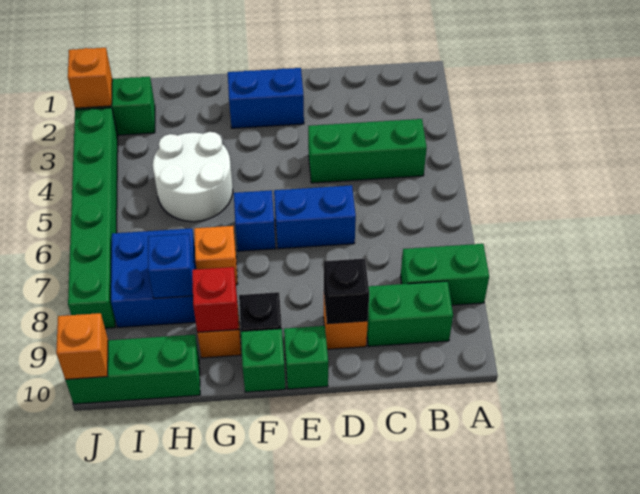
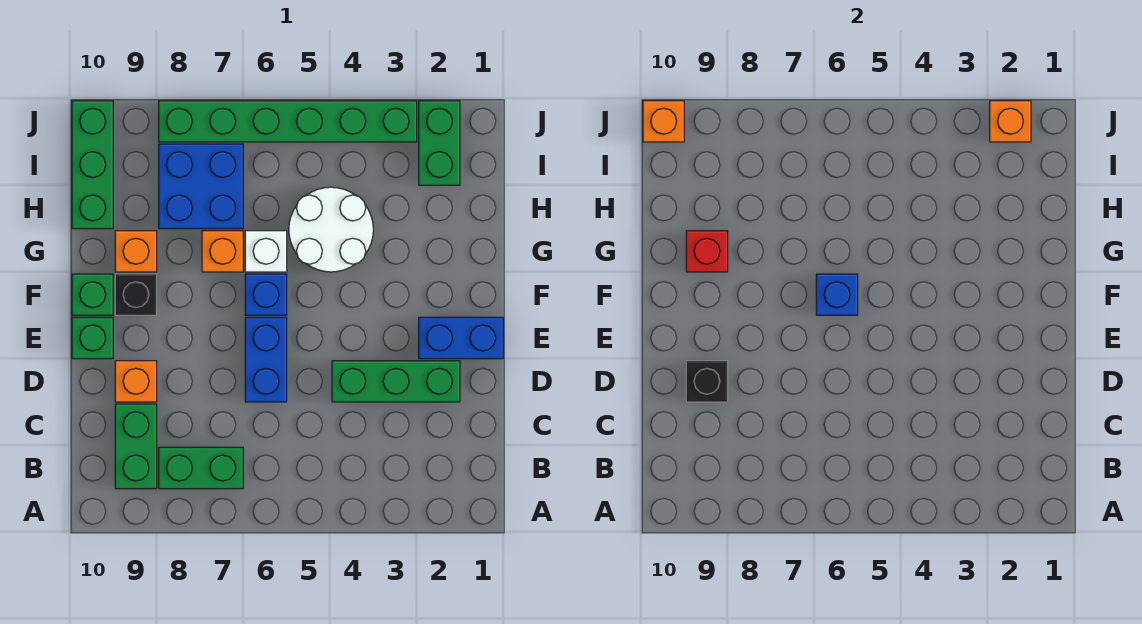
green brick A8:B8 level 1 -> green brick B7:B8 level 1
green brick B4:D4 level 1 -> green brick D2:D4 level 1
blue brick E2:F2 level 1 -> blue brick E1:E2 level 1
none -> white brick G6 level 1
blue brick H8 level 2 -> blue brick F6 level 2

